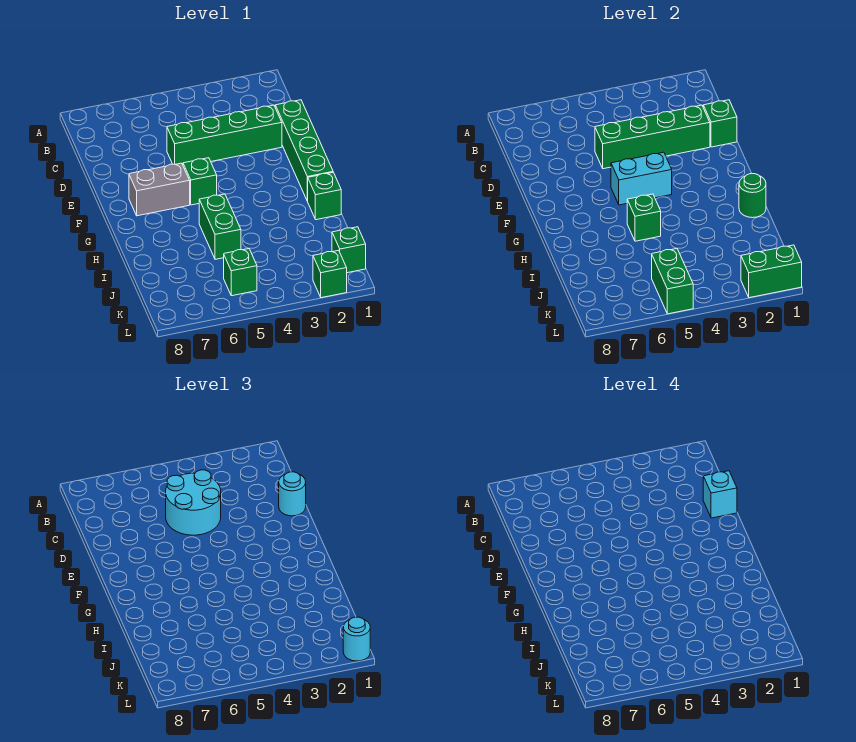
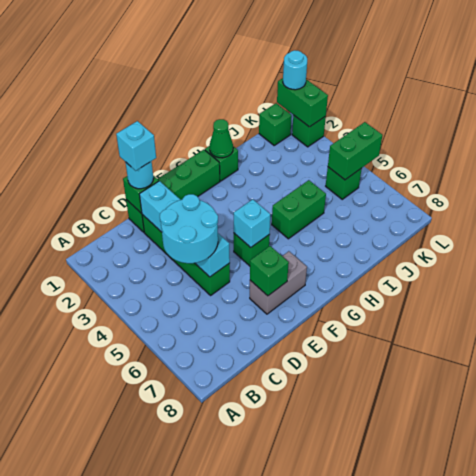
green brick D2:D5 level 2 -> cyan brick D2:D5 level 2
cyan brick F4:F5 level 2 -> cyan brick F5 level 2
grey brick F6:F7 level 1 -> grey brick E7:F7 level 1
green round brick H1 level 2 -> green cone H1 level 2
green brick H5 level 2 -> green brick E7 level 2

